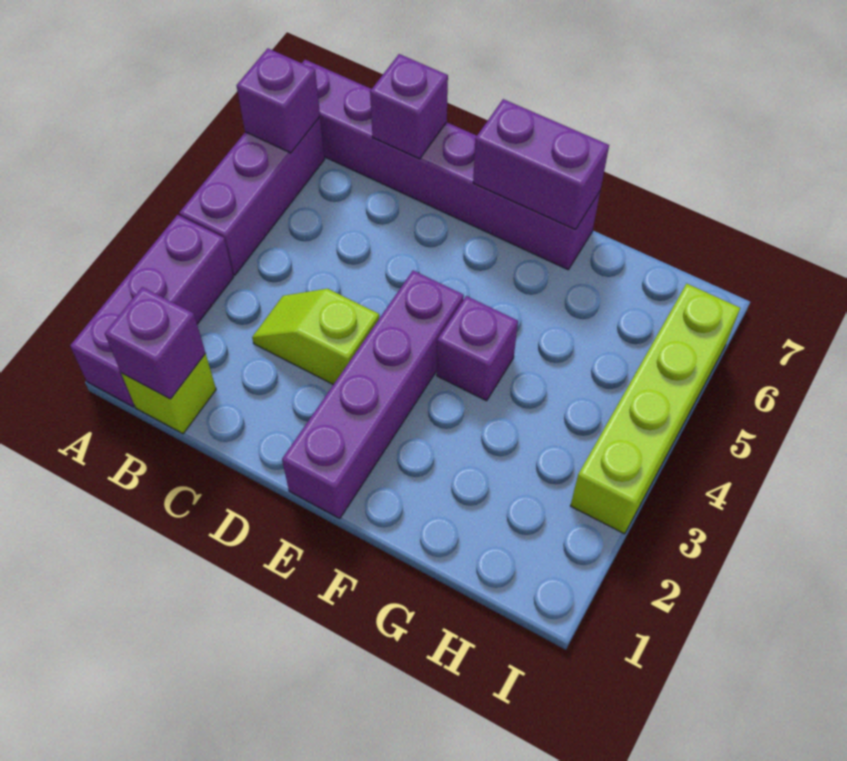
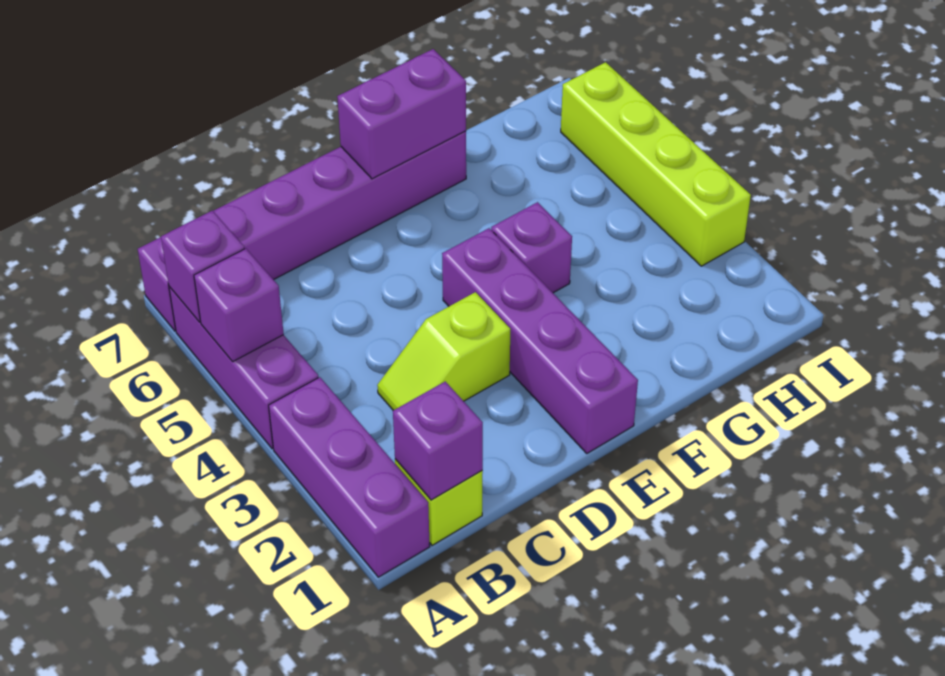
purple brick C7 level 2 -> purple brick A5 level 2

